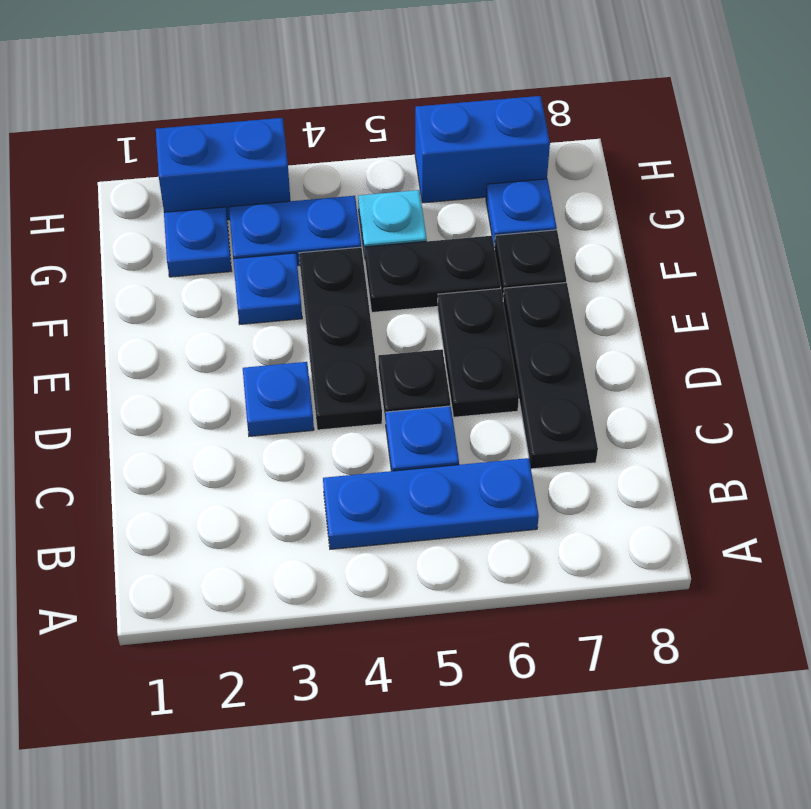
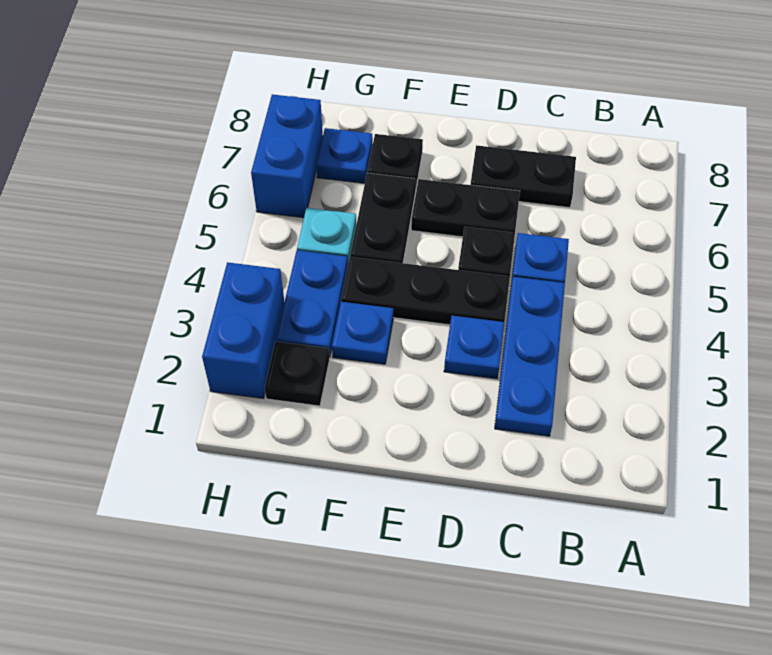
blue plate B4:B6 level 1 -> blue plate C2:C4 level 1
black plate C7:E7 level 1 -> black plate C7:D7 level 1
blue plate G2 level 1 -> black plate G2 level 1

